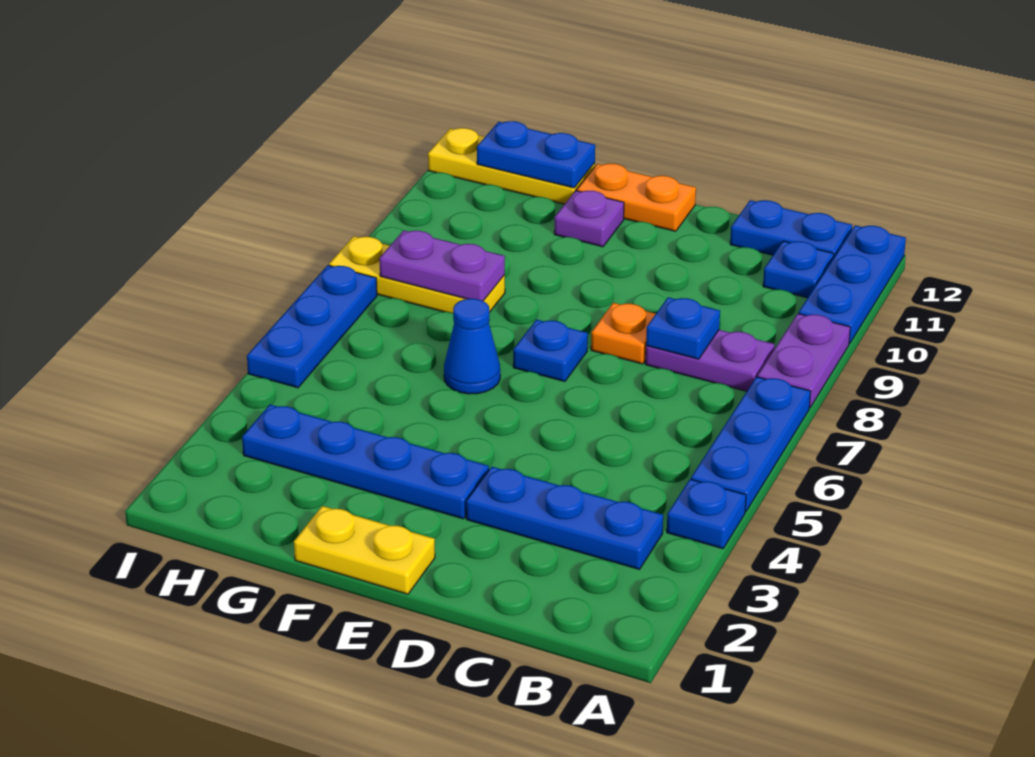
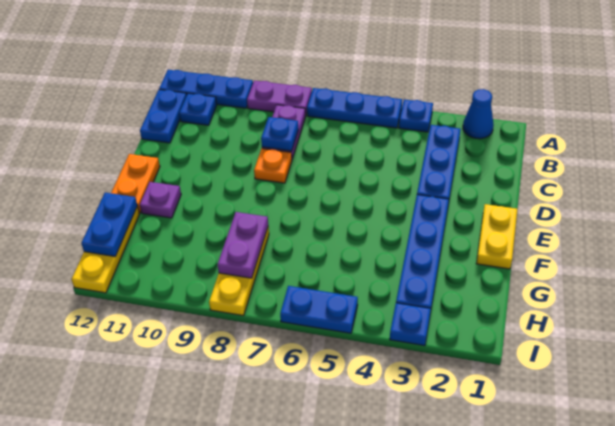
blue plate E7 level 1 -> blue plate I3 level 1
blue cone F6 level 1 -> blue cone A2 level 1
blue plate I5:I7 level 1 -> blue plate I5:I6 level 1

